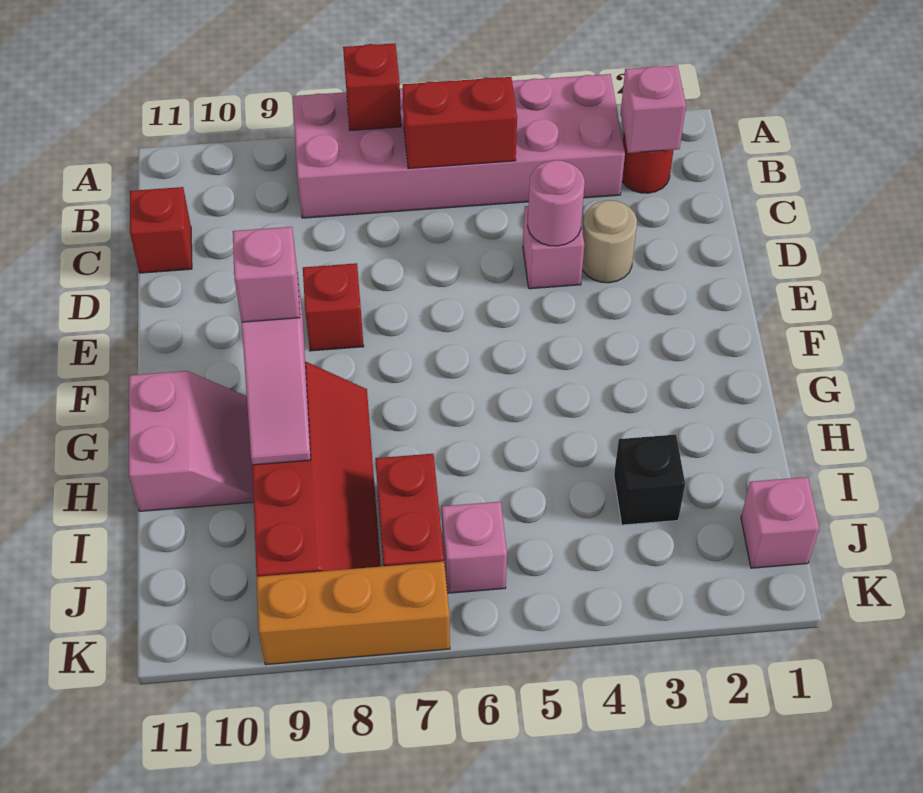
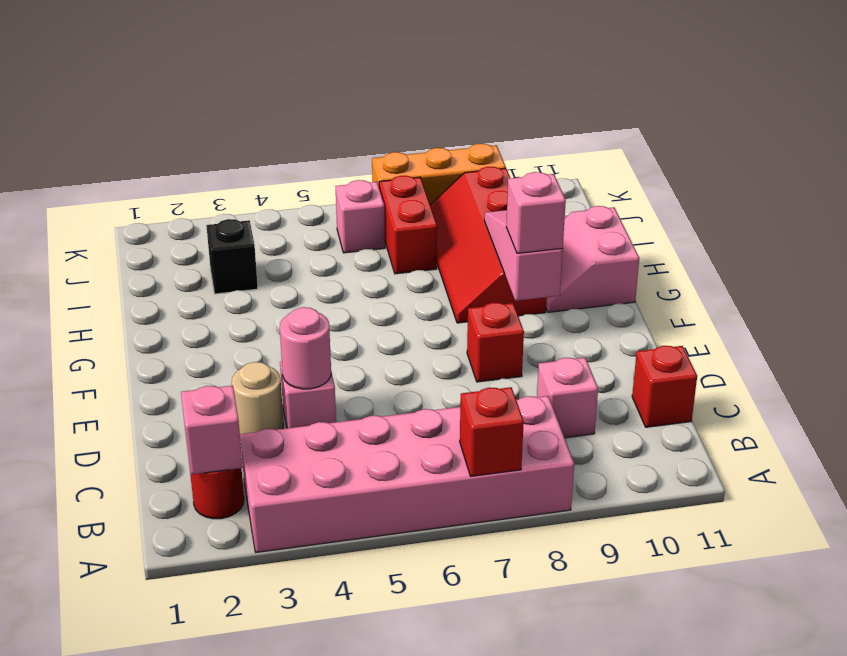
red brick B5:B6 level 2 -> none
pink brick J1 level 1 -> pink brick C9 level 1

